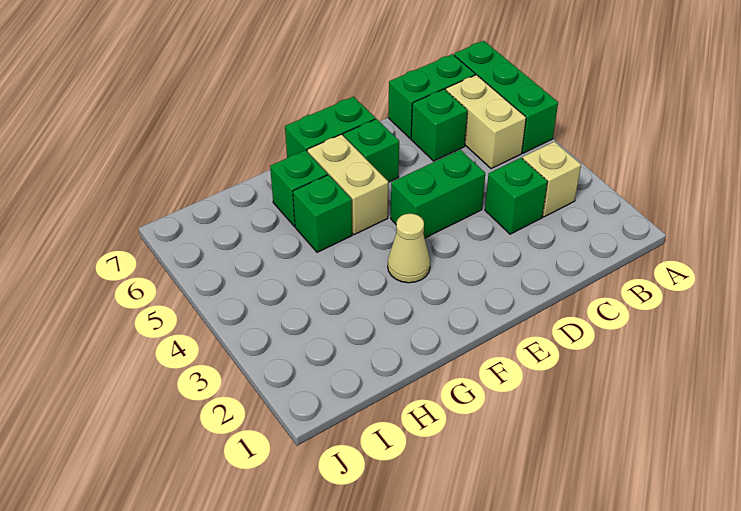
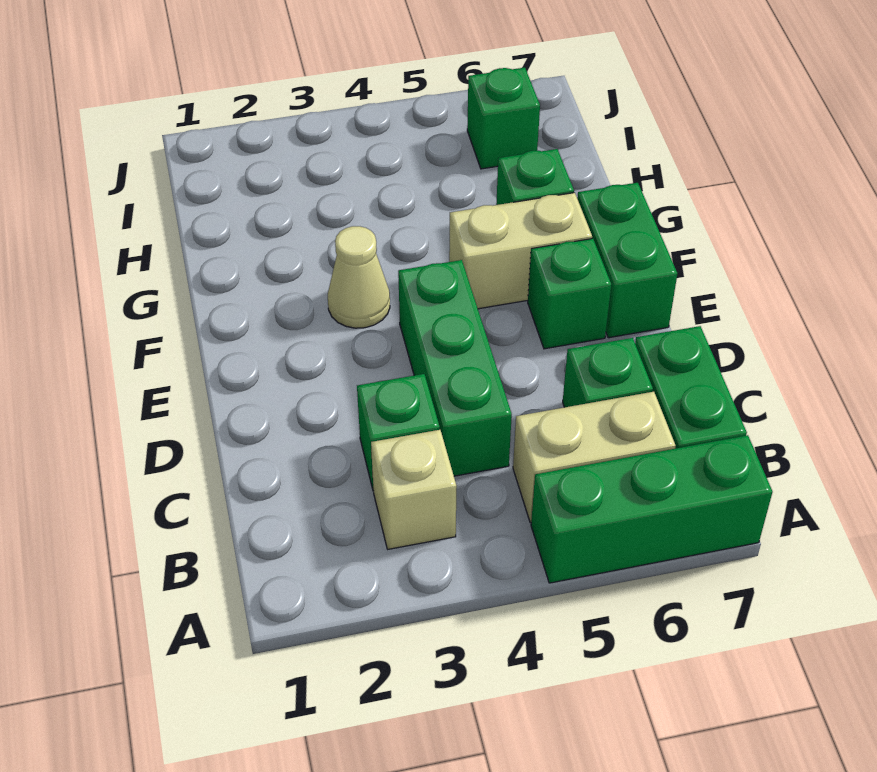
green brick D4:E4 level 1 -> green brick C4:E4 level 1
green brick G5 level 1 -> green brick I6 level 1

